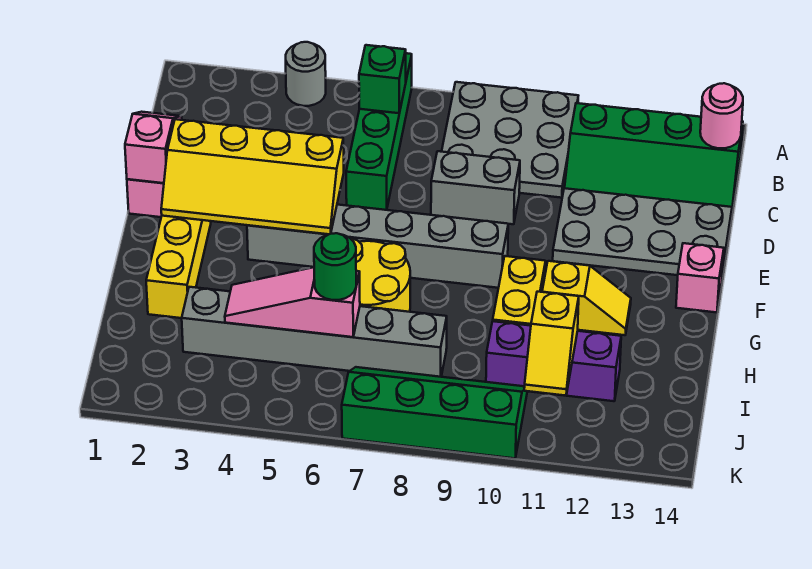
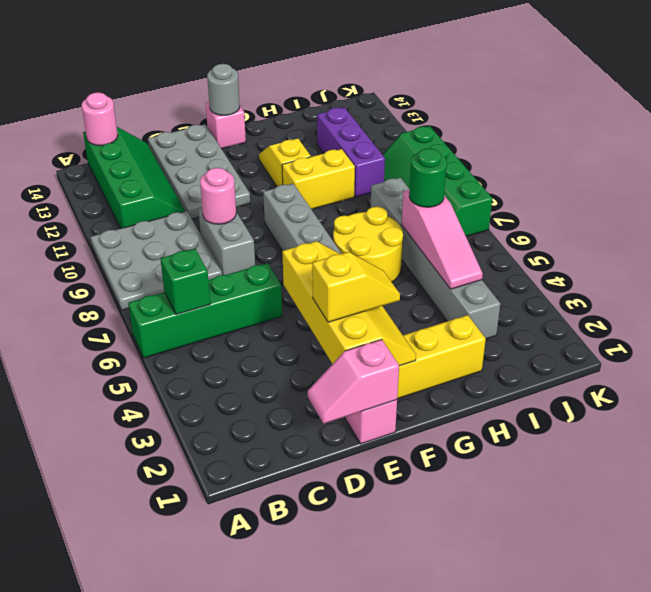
grey round brick A4 level 1 -> grey round brick F14 level 2
none -> pink round brick D9 level 2
yellow slope I11:J11 level 2 top I -> yellow slope E3:F3 level 3 top E

